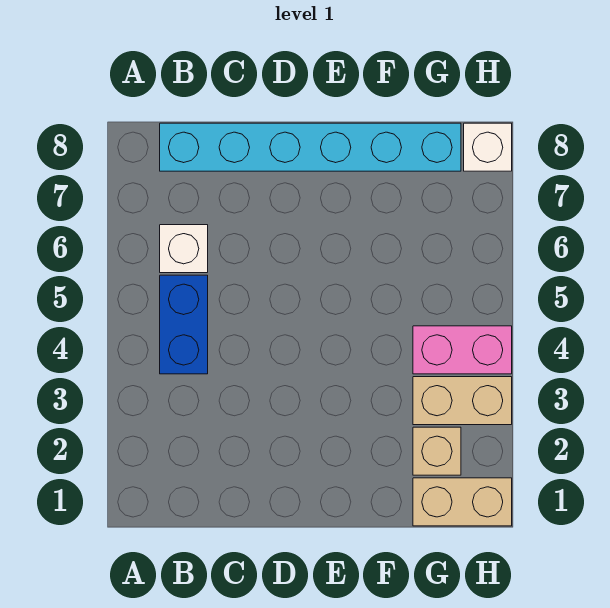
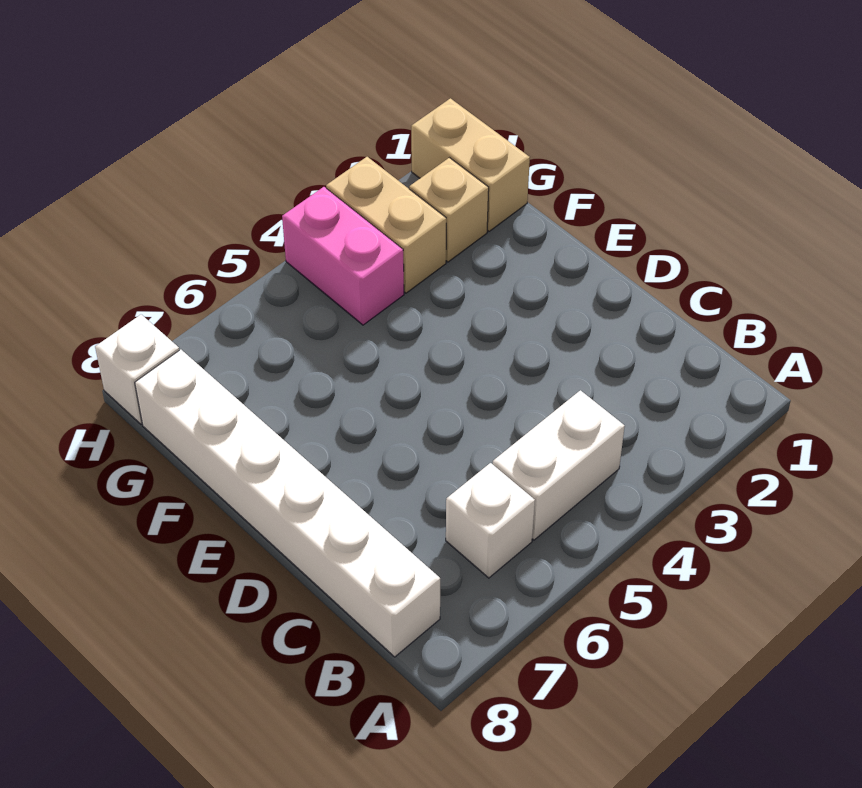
blue brick B4:B5 level 1 -> white brick B4:B5 level 1
cyan brick B8:G8 level 1 -> white brick B8:G8 level 1

